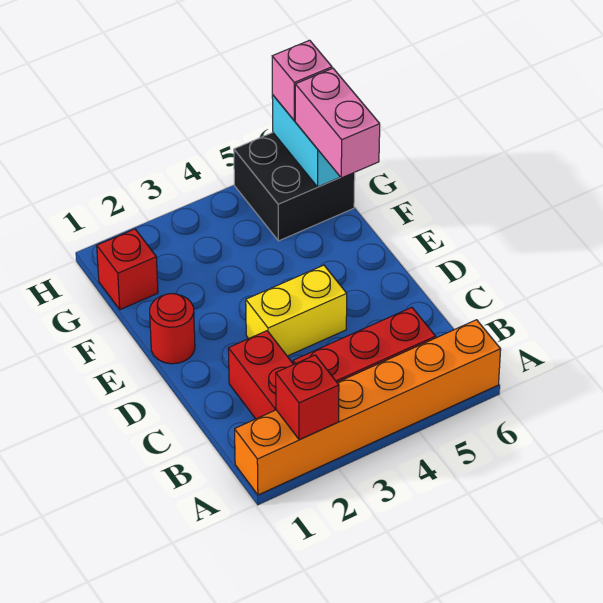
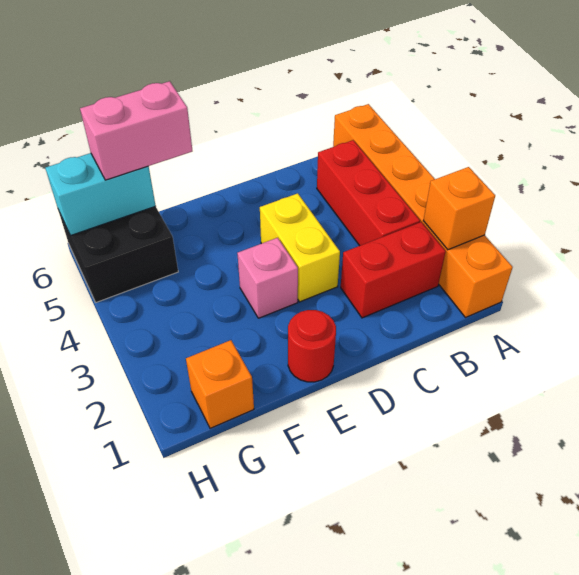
red brick A2 level 2 -> orange brick A2 level 2
red brick G1 level 1 -> orange brick G1 level 1
pink brick H6 level 3 -> pink brick E3 level 1

